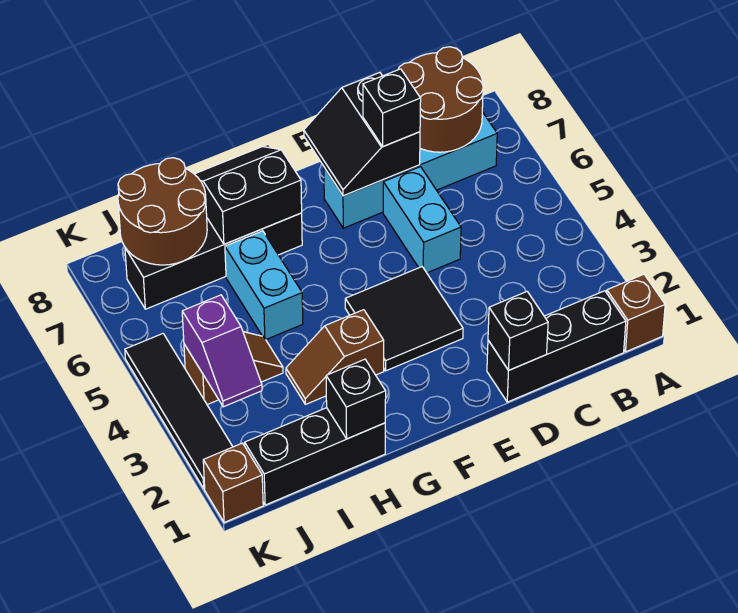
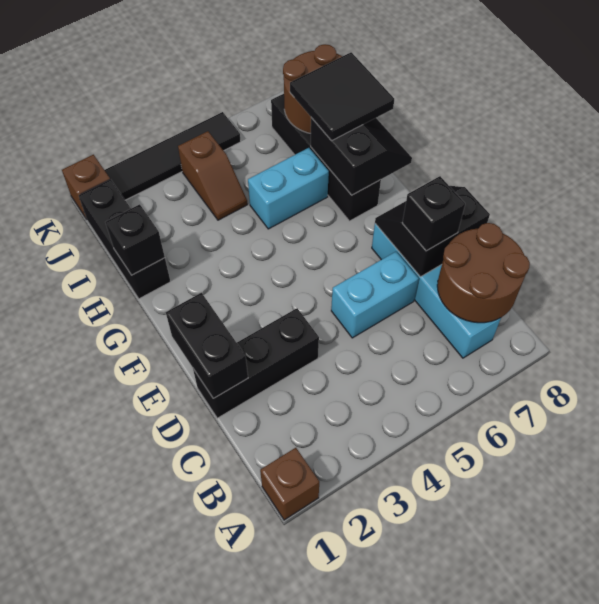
black brick B1:D1 level 1 -> black brick D1:D3 level 1
black brick D1 level 2 -> black brick D1:E1 level 2
black tile E3:F4 level 1 -> black tile H7:I8 level 3
brown slope G3:H3 level 1 top G -> none
purple slope J3:J4 level 2 top 4 -> none

